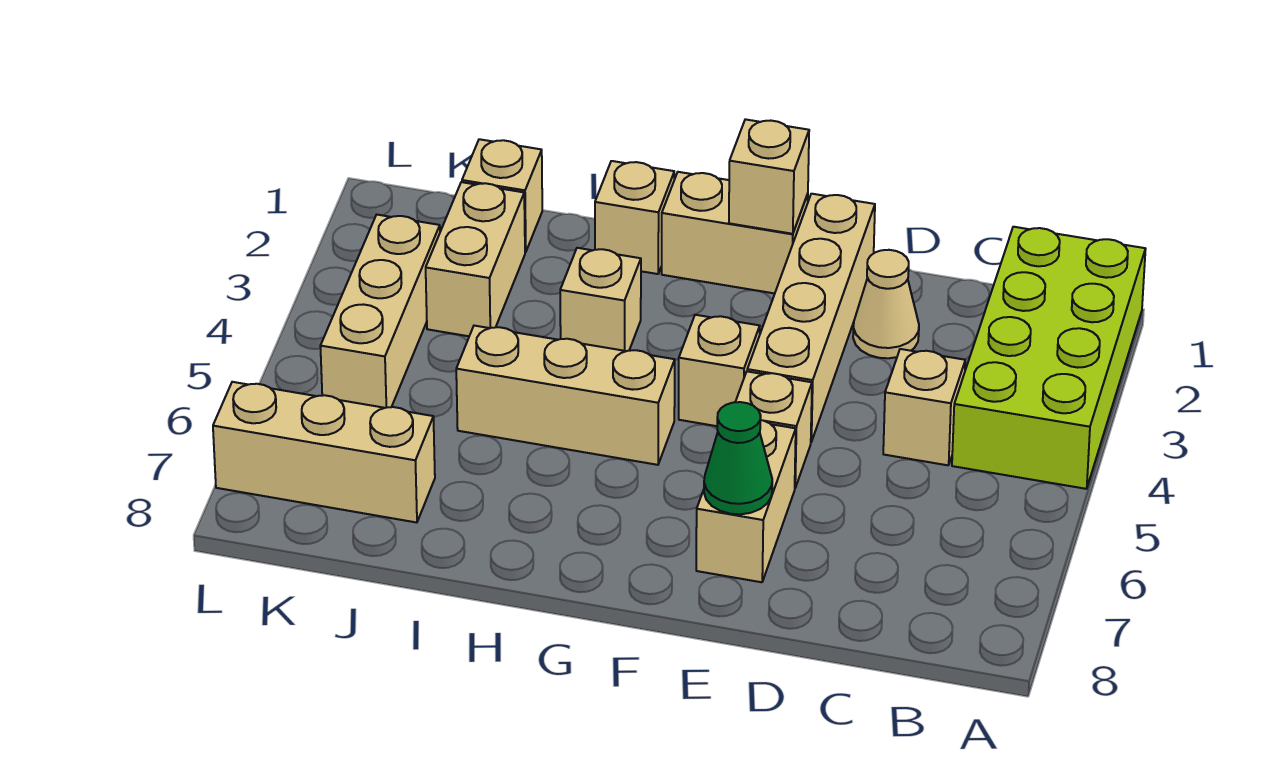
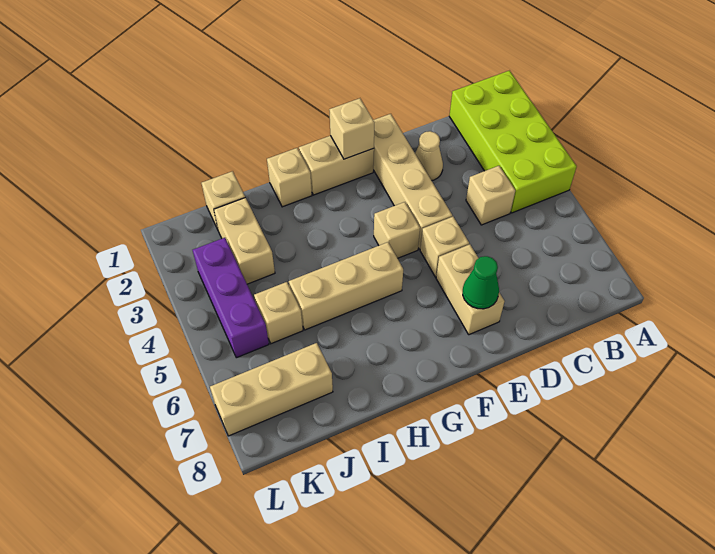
tan brick H3 level 1 -> tan brick J5 level 1
tan brick K3:K5 level 1 -> purple brick K3:K5 level 1

